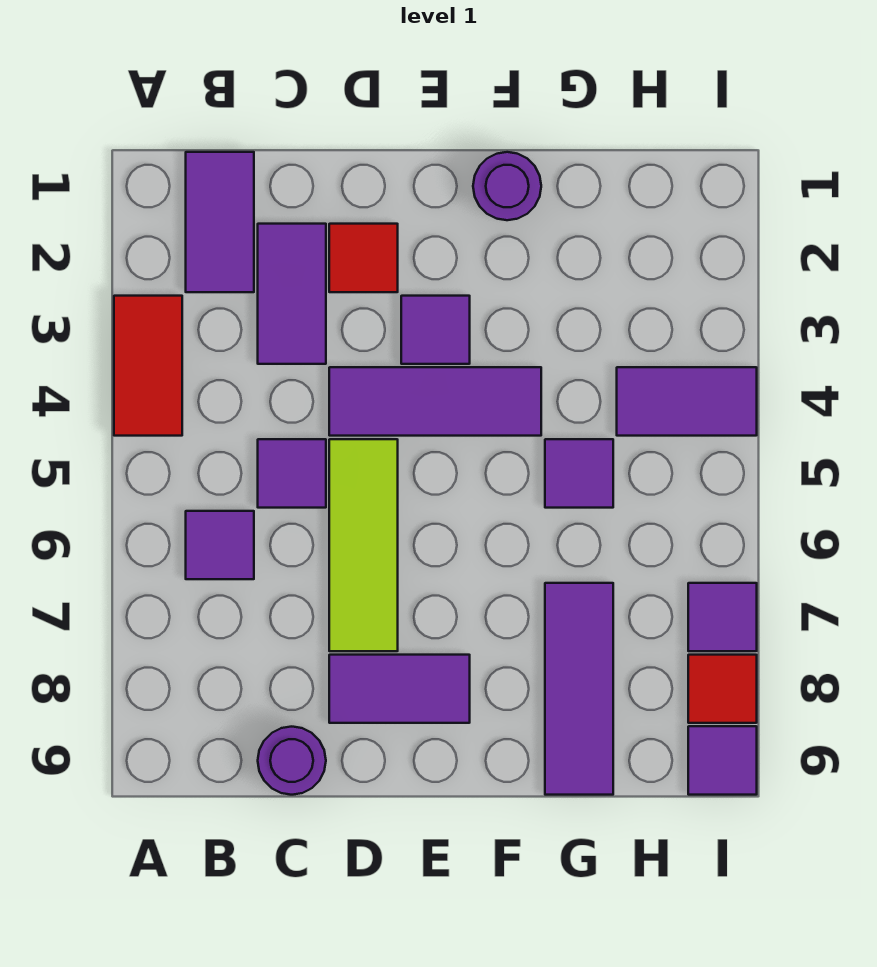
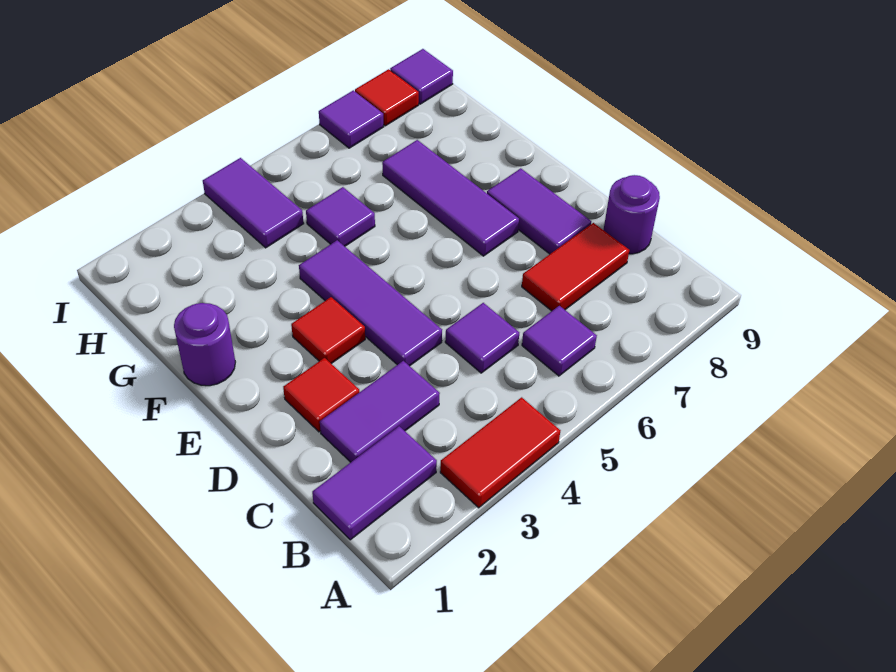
none -> red tile C7:C8 level 1
lime tile D5:D7 level 1 -> none
purple tile E3 level 1 -> red tile E3 level 1
purple tile G7:G9 level 1 -> purple tile E7:G7 level 1

